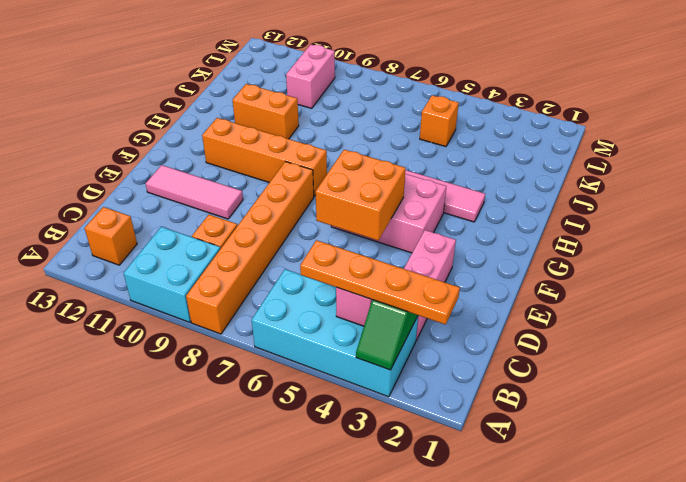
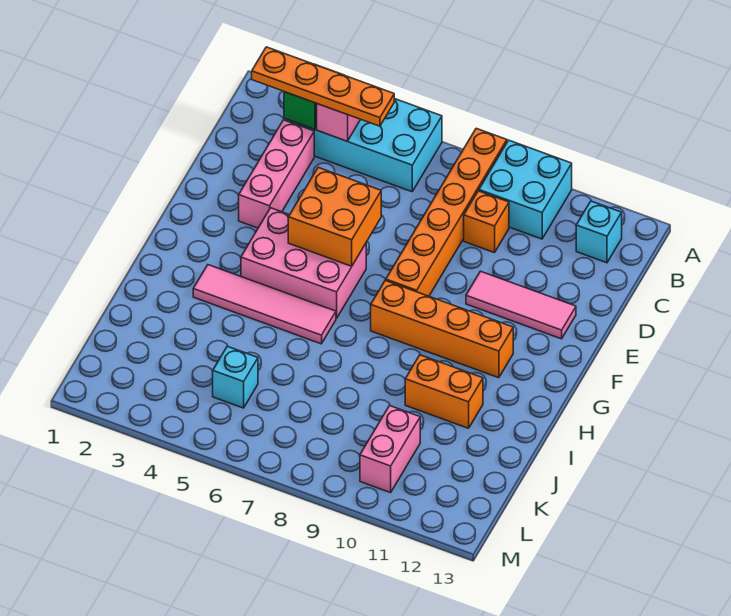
orange brick B12 level 1 -> cyan brick B12 level 1
orange brick K5 level 1 -> cyan brick K5 level 1

